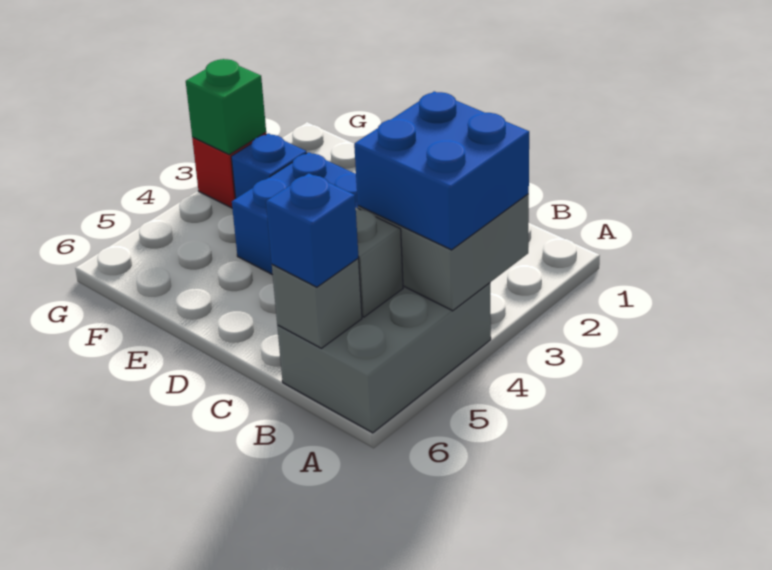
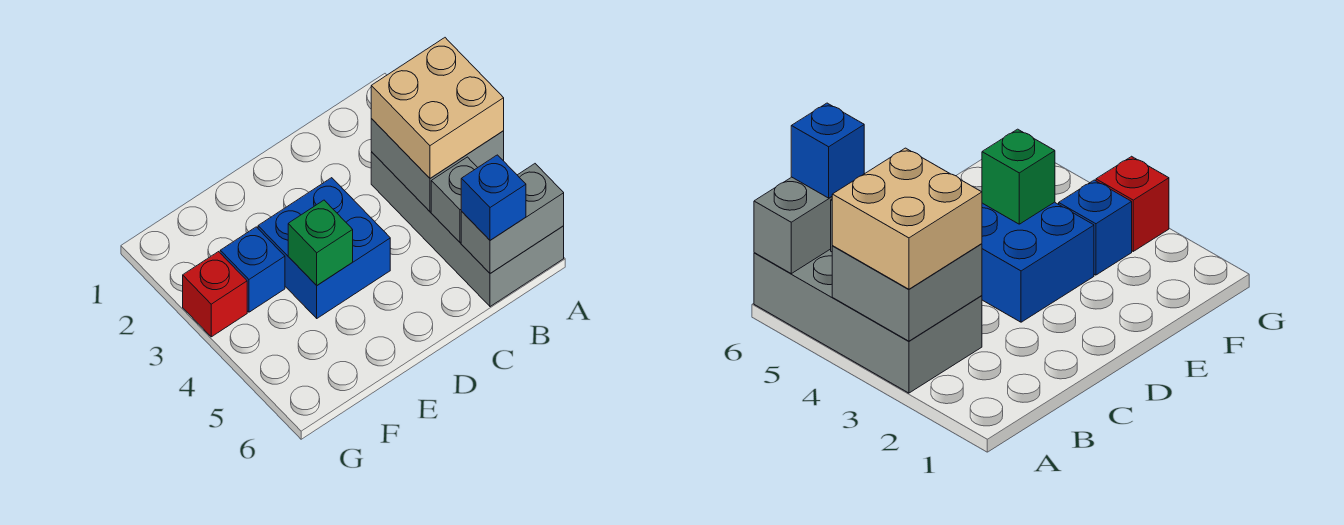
blue brick A3:B4 level 3 -> tan brick A3:B4 level 3
grey brick A4:B6 level 1 -> grey brick A3:B6 level 1
grey brick B6 level 2 -> grey brick A6:B6 level 2
green brick G3 level 2 -> green brick E4 level 2

